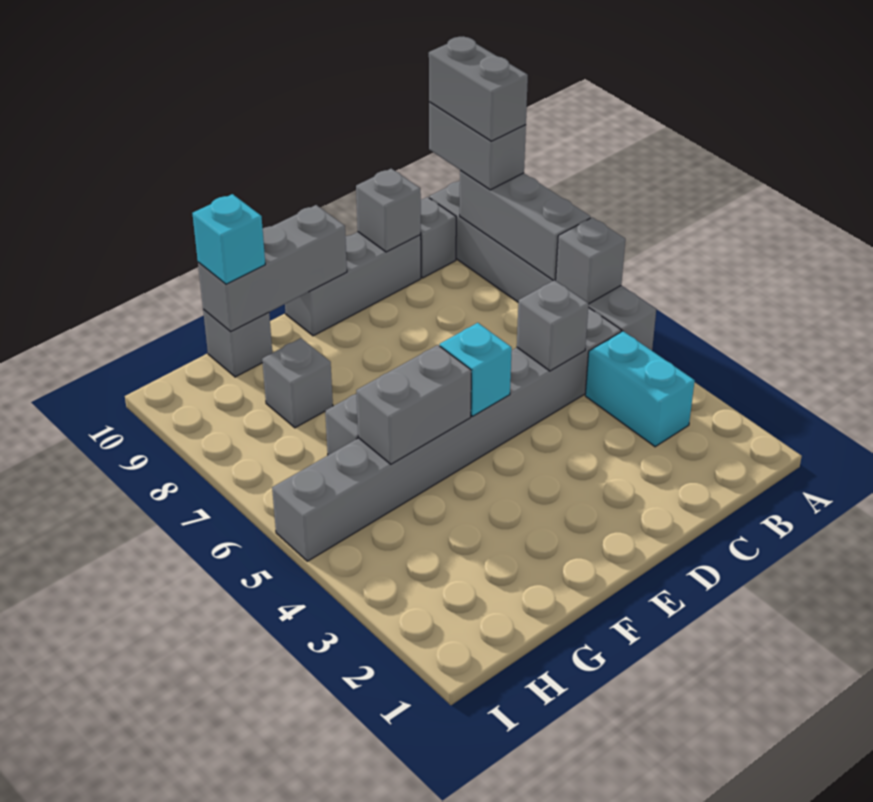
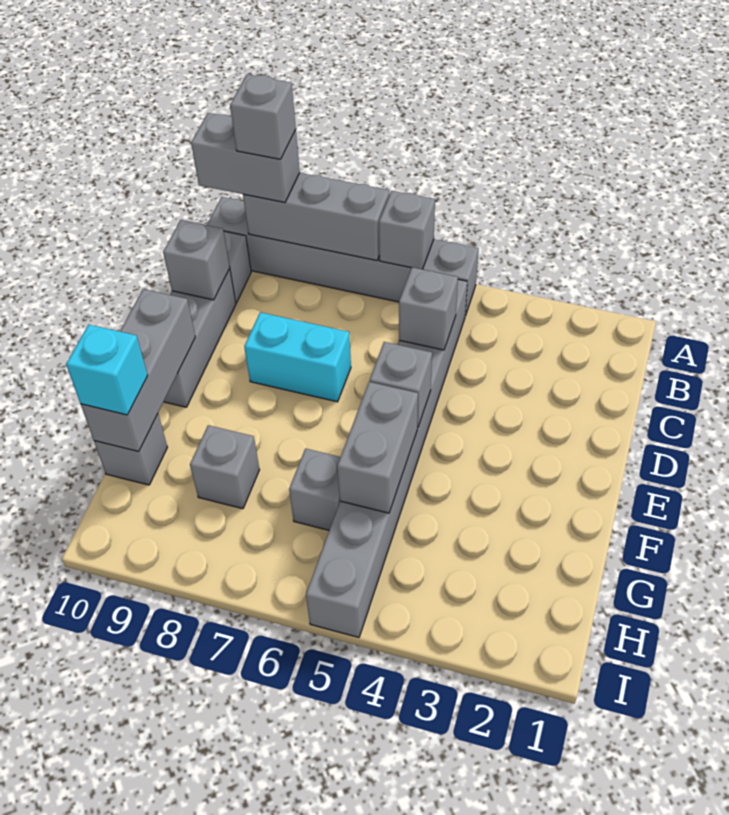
grey brick A9:A10 level 4 -> grey brick A9 level 4
cyan brick B3:B4 level 1 -> cyan brick D7:D8 level 1
cyan brick E5 level 2 -> grey brick E5 level 2

